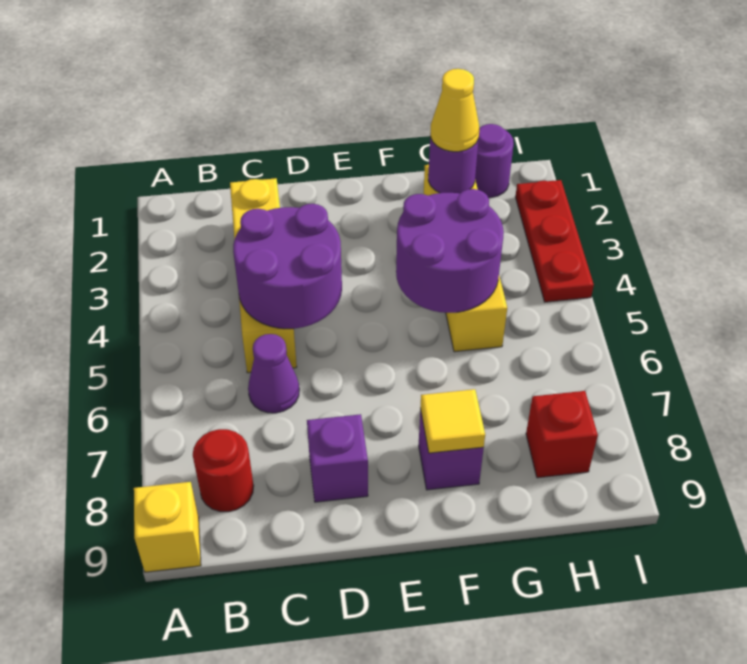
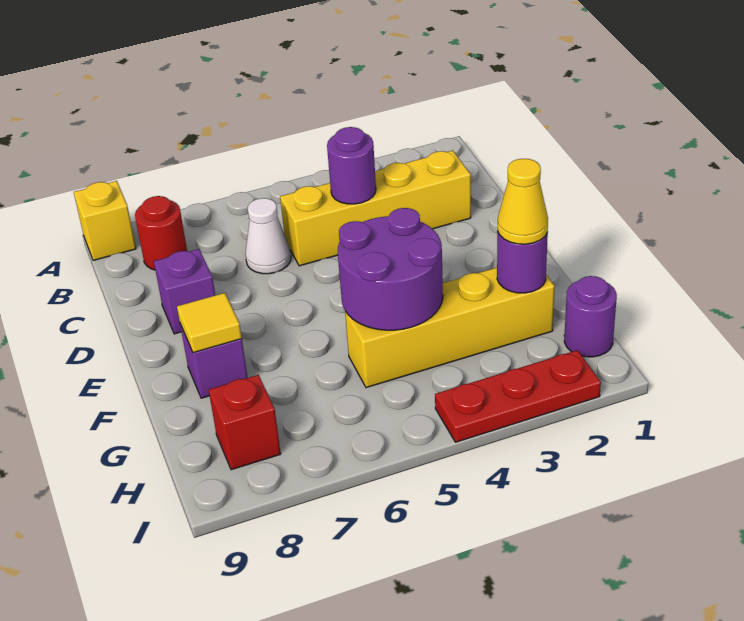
purple round brick C4:D5 level 2 -> purple round brick C4 level 2
purple cone C6 level 1 -> white cone C6 level 1

